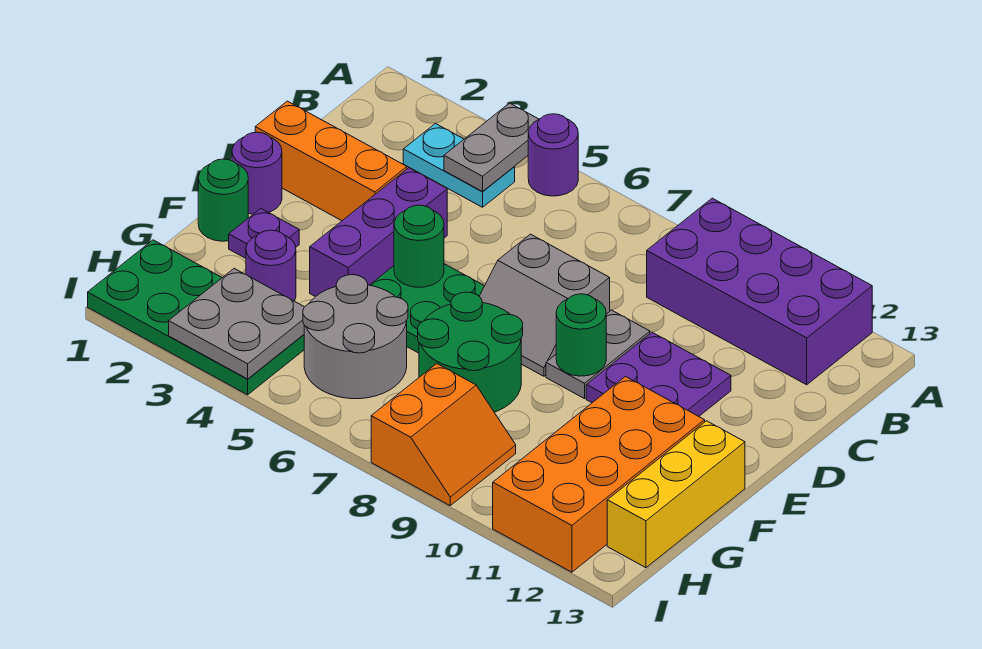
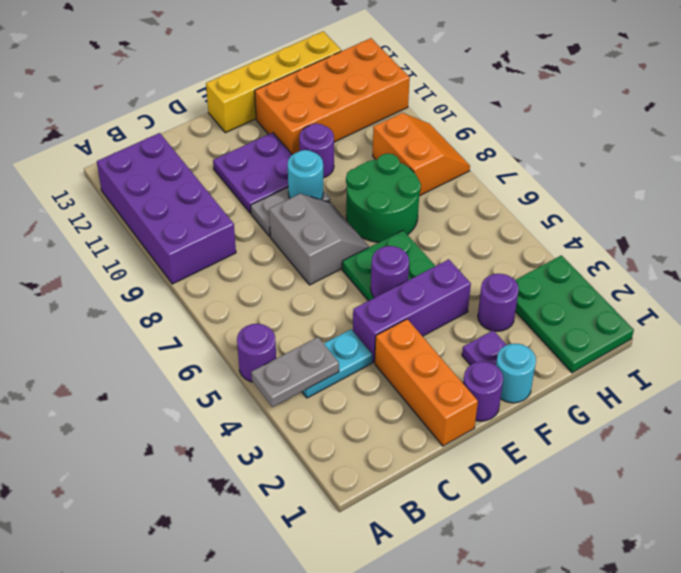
cyan plate B3:B4 level 1 -> cyan plate B4:C4 level 1
green round brick E5 level 2 -> purple round brick E5 level 2
green round brick E9 level 2 -> cyan round brick E9 level 2
green round brick F1 level 1 -> cyan round brick F1 level 1
none -> purple round brick F10 level 1
yellow brick F13:H13 level 1 -> yellow brick E13:H13 level 1
grey round brick G5:H6 level 1 -> none
green plate H1:I4 level 1 -> green plate H1:I3 level 1
grey plate H3:I4 level 2 -> none
orange slope H8:I9 level 1 top 8 -> orange slope H8:I9 level 1 top H

